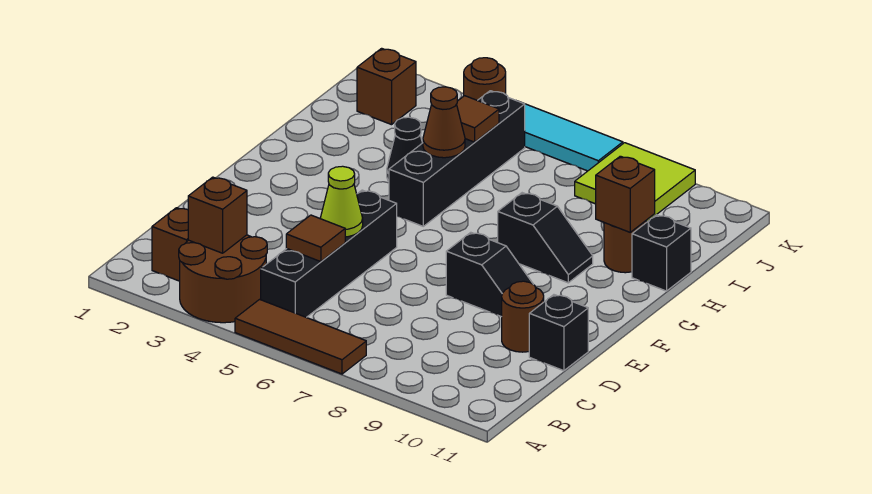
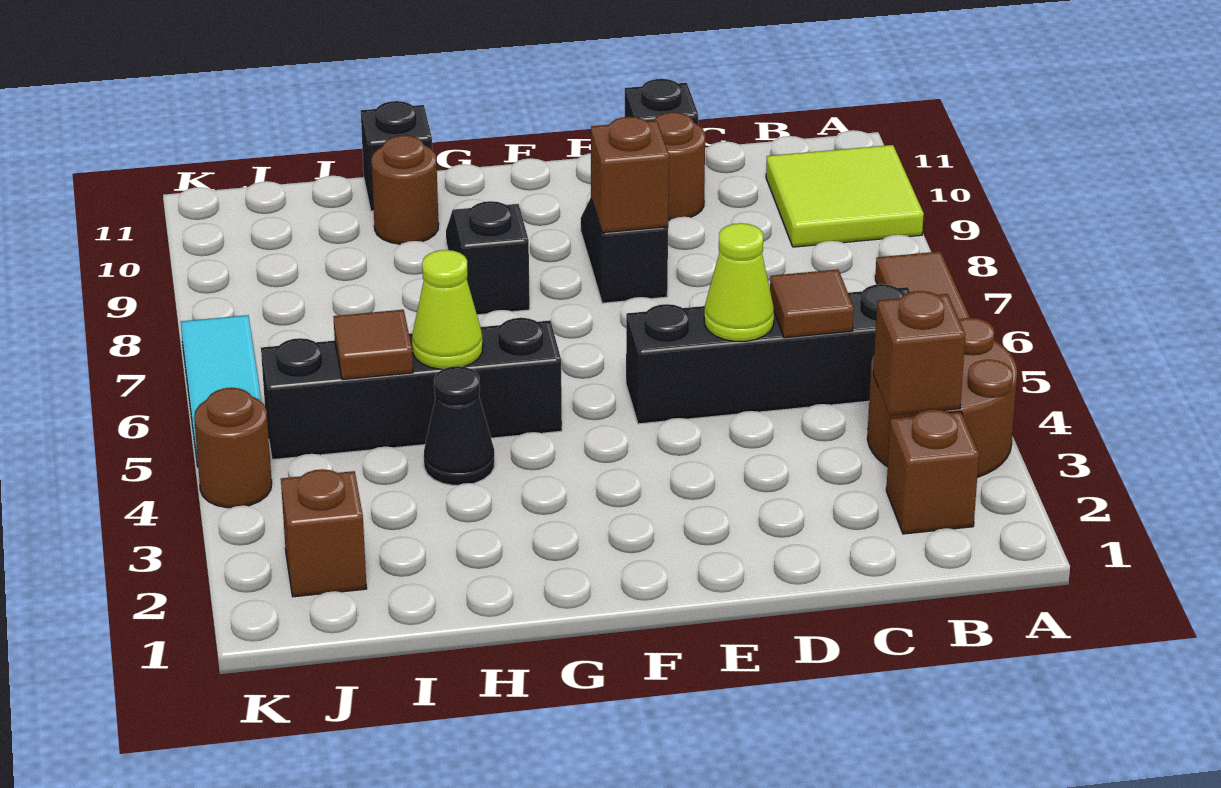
brown cone H5 level 2 -> lime cone H5 level 2
brown brick H10 level 2 -> brown brick E8 level 2
lime tile J8:K9 level 1 -> lime tile A9:B10 level 1

